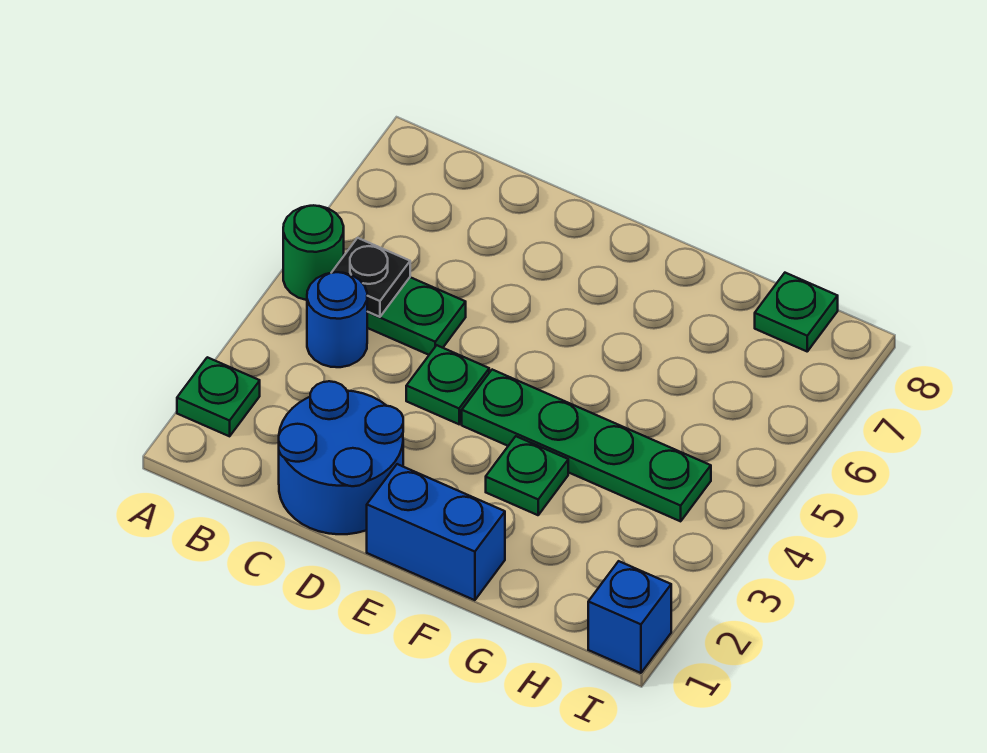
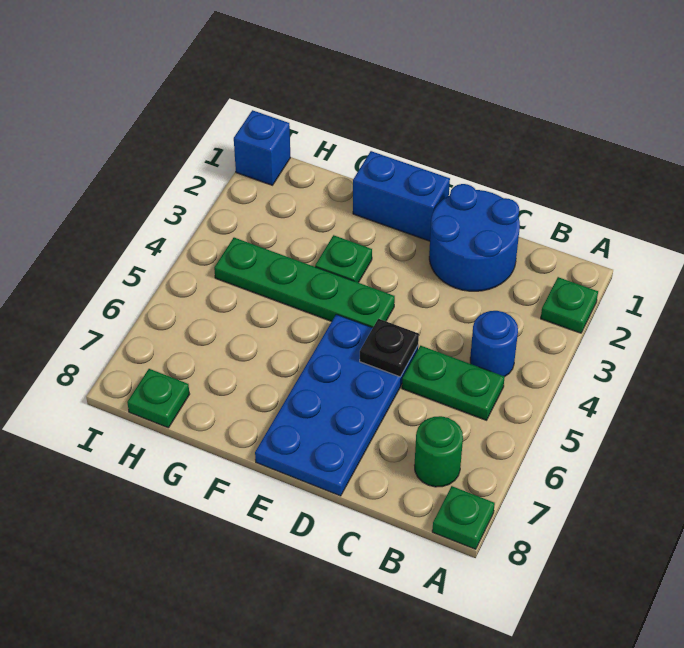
green round brick A5 level 1 -> green round brick B7 level 1
black plate B5 level 2 -> black plate D5 level 2
green plate D4 level 1 -> green plate A8 level 1
none -> blue plate D5:E8 level 1

